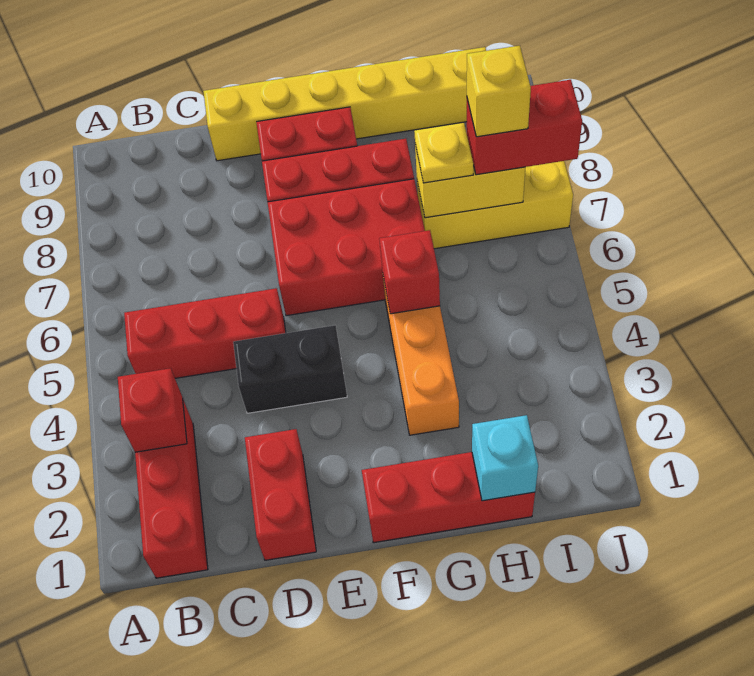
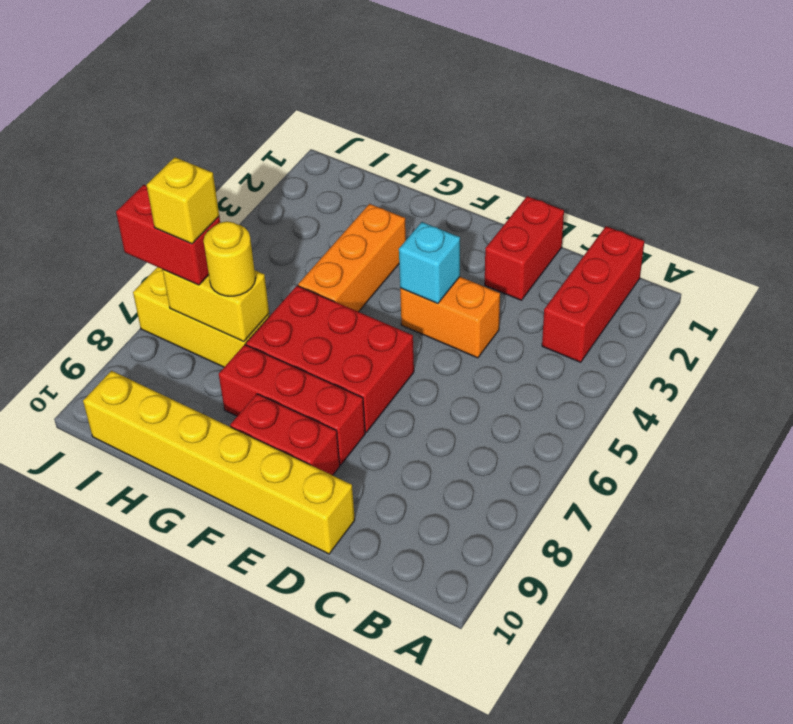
red brick B3 level 2 -> none
red brick B5:D5 level 1 -> none
black brick D4:E4 level 1 -> orange brick D4:E4 level 1
red brick F1:H1 level 1 -> none
red brick G5 level 2 -> none
cyan brick H1 level 2 -> cyan brick E4 level 2
yellow plate H7 level 3 -> yellow round brick H7 level 3

